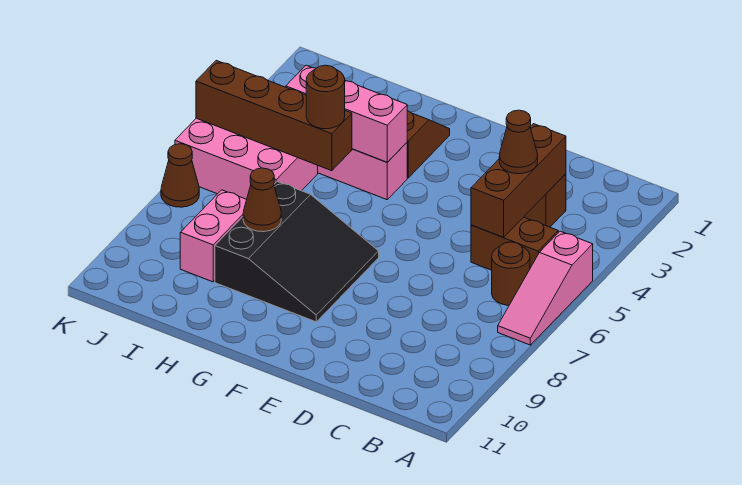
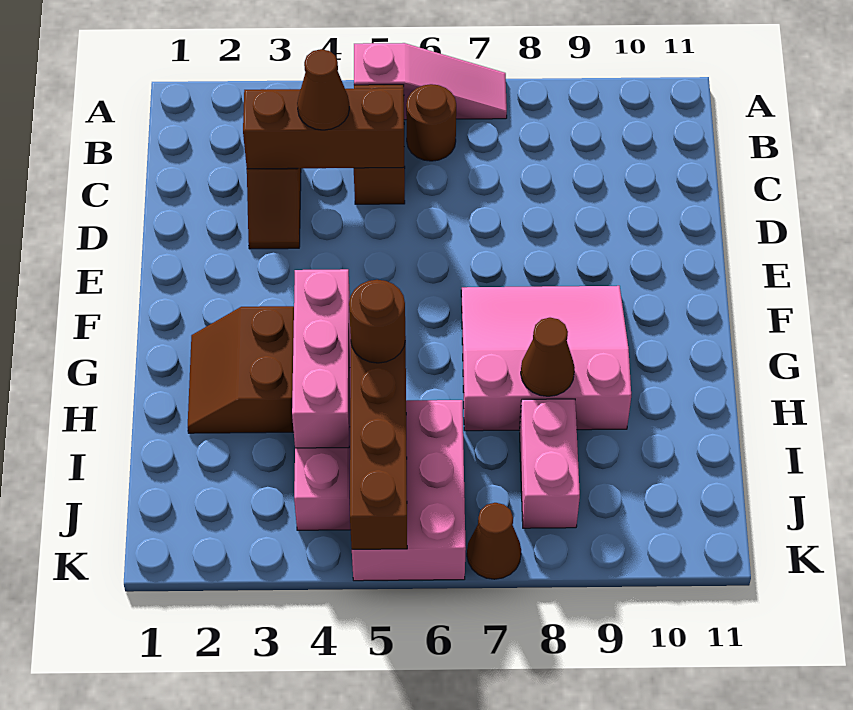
black slope F7:H9 level 1 top H -> pink slope F7:H9 level 1 top H
pink brick I8:I9 level 1 -> pink brick I8:J8 level 1

